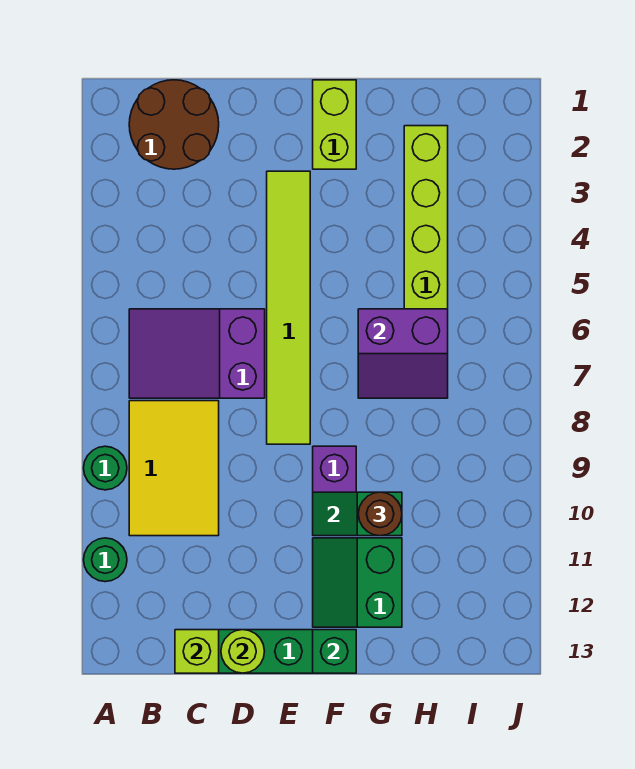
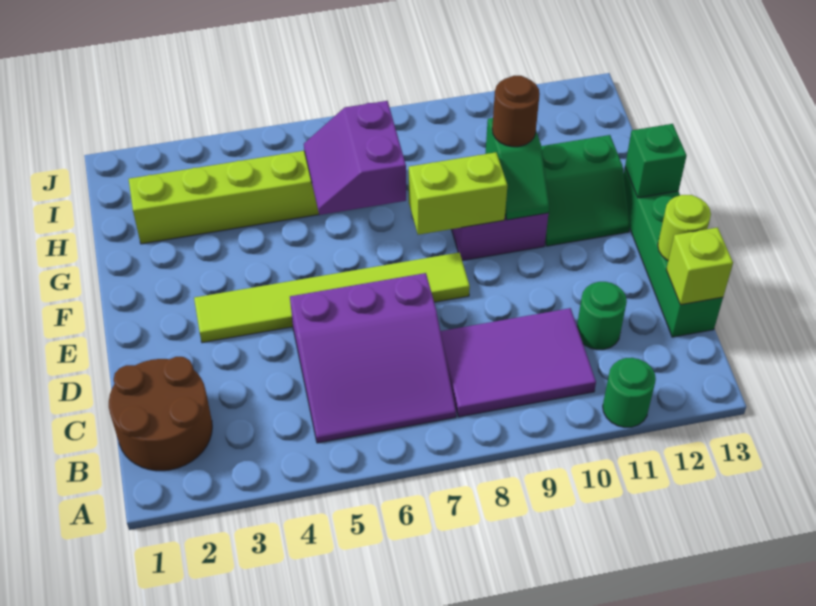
green round brick A9 level 1 -> green round brick C11 level 1
purple slope B6:D7 level 1 top D -> purple slope B5:D7 level 1 top D
yellow tile B8:C10 level 1 -> purple tile B8:C10 level 1
lime brick F1:F2 level 1 -> lime brick F8:F9 level 2
purple slope G6:H7 level 2 top 6 -> purple slope G6:H7 level 2 top 7

